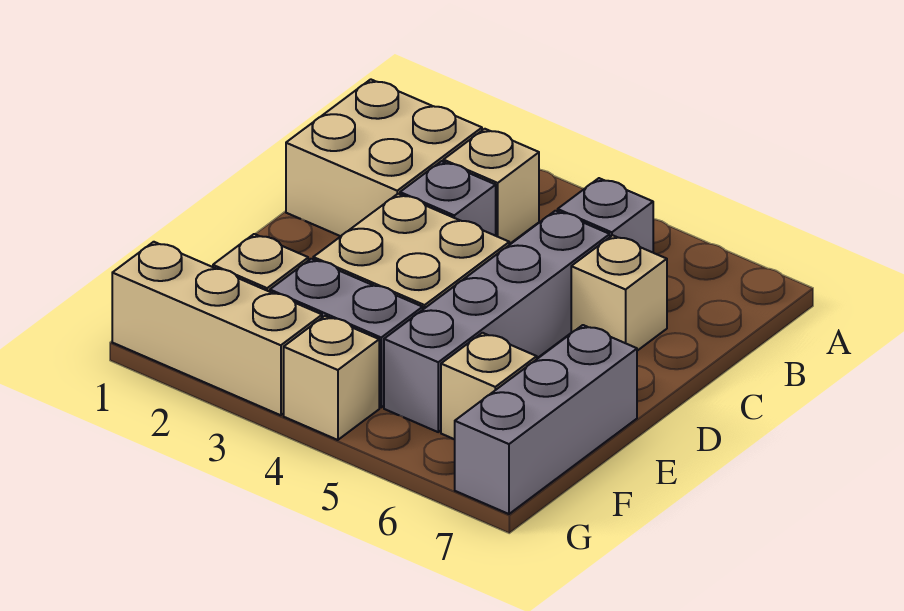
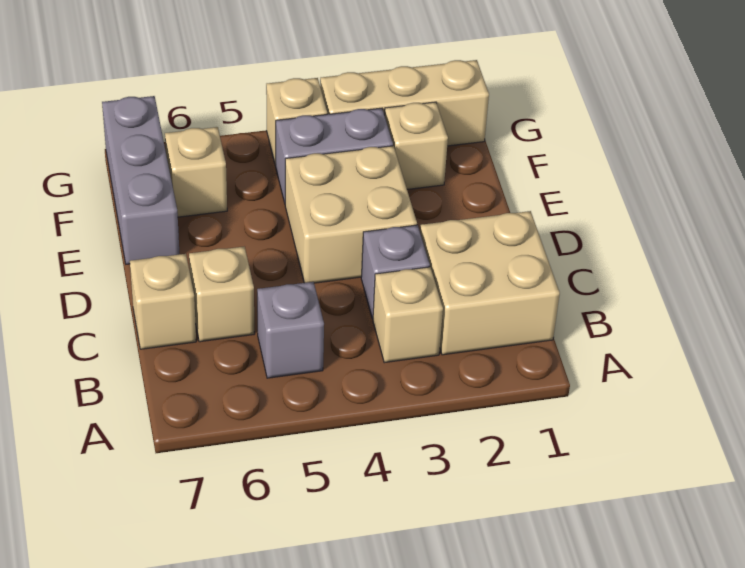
grey brick C5:F5 level 1 -> none
none -> tan brick C7 level 1

